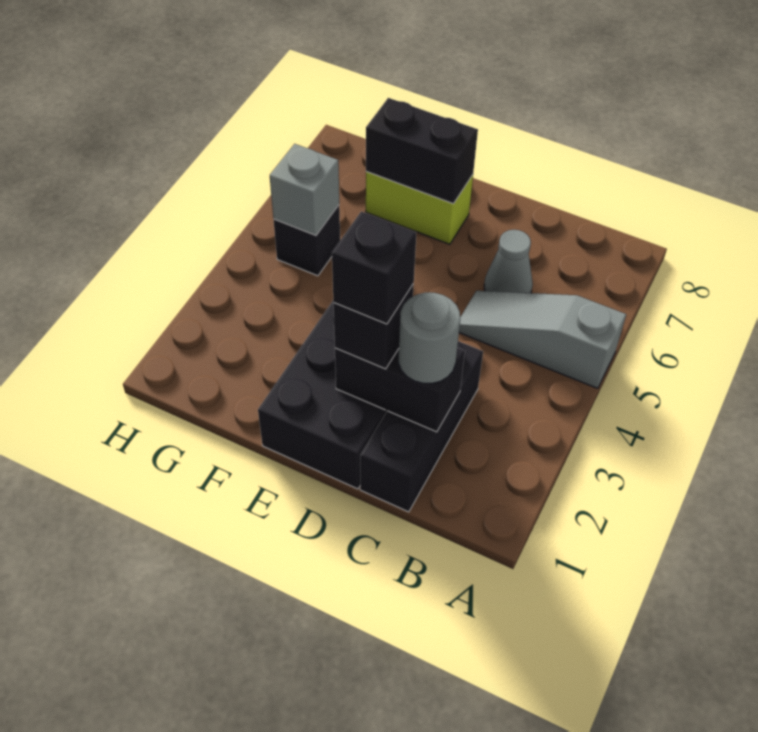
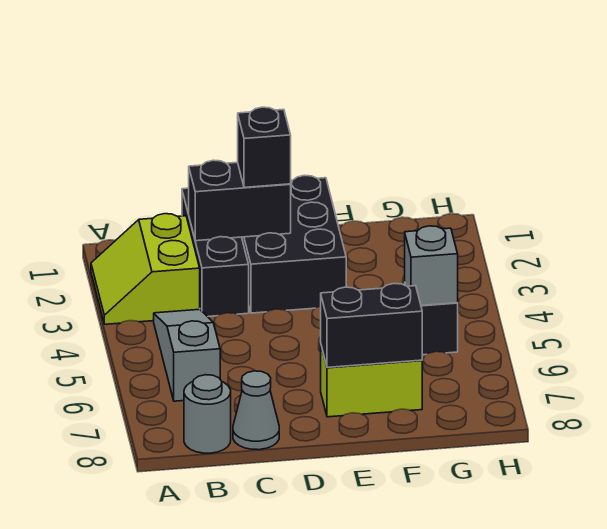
none -> lime slope A2:B3 level 1 top B
grey slope A5:C5 level 1 top A -> grey slope B4:B6 level 1 top 6
grey round brick C2 level 3 -> grey round brick B8 level 1
grey cone C6 level 1 -> grey cone C8 level 1
black brick D2 level 4 -> none

